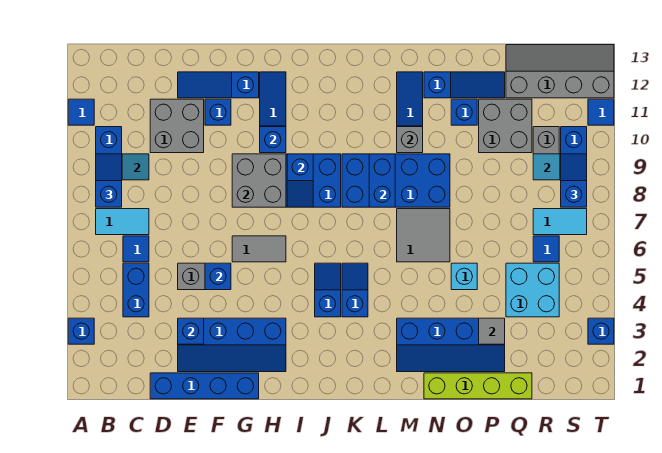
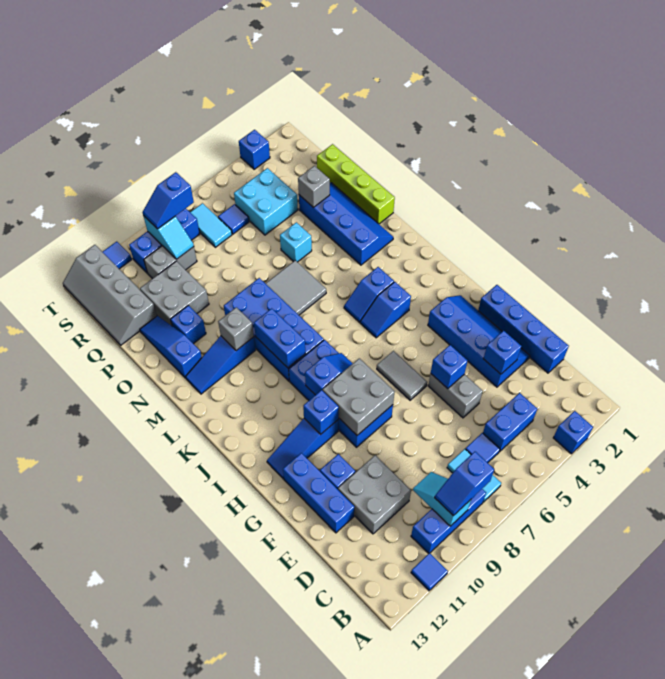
blue slope E12:G12 level 1 top G -> blue brick E12:G12 level 1
blue brick L8:L9 level 2 -> blue brick K9:L9 level 2
grey tile P3 level 2 -> grey brick P3 level 2

